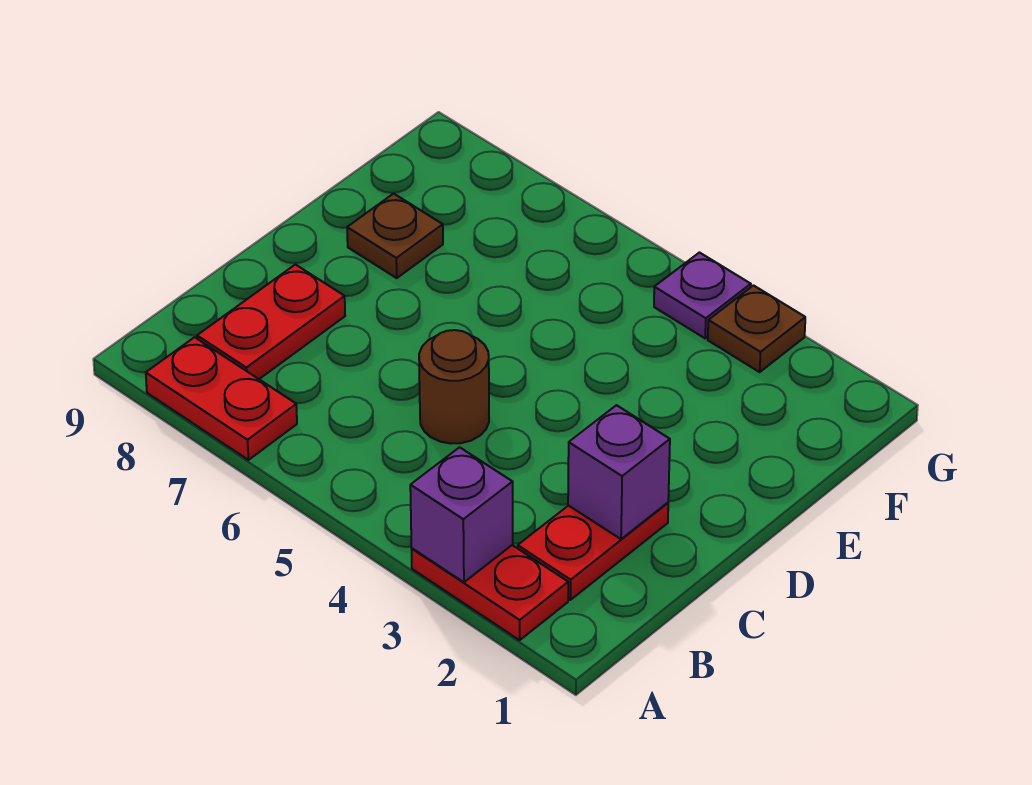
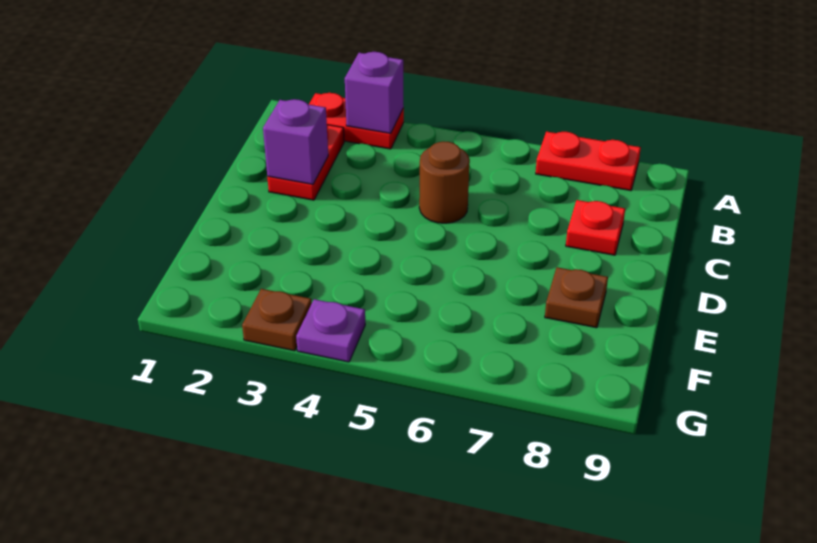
red plate B8:C8 level 1 -> red plate C8 level 1

